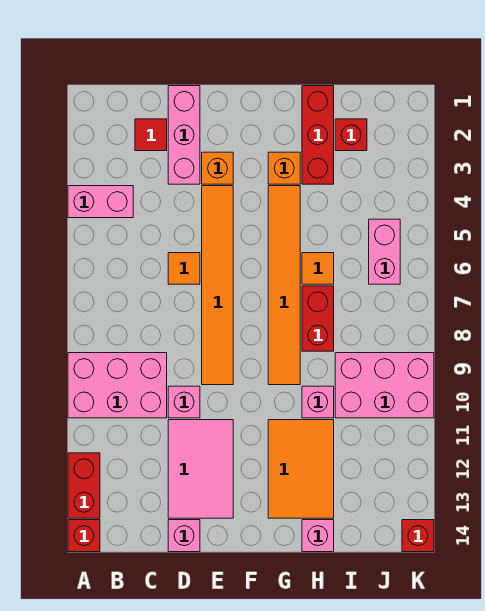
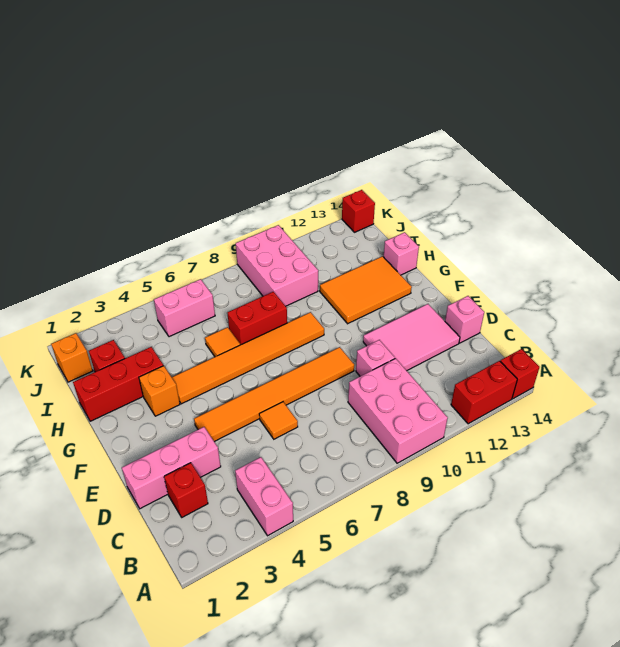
red tile C2 level 1 -> red brick C2 level 1
orange brick E3 level 1 -> orange brick J1 level 1
pink brick H10 level 1 -> none

